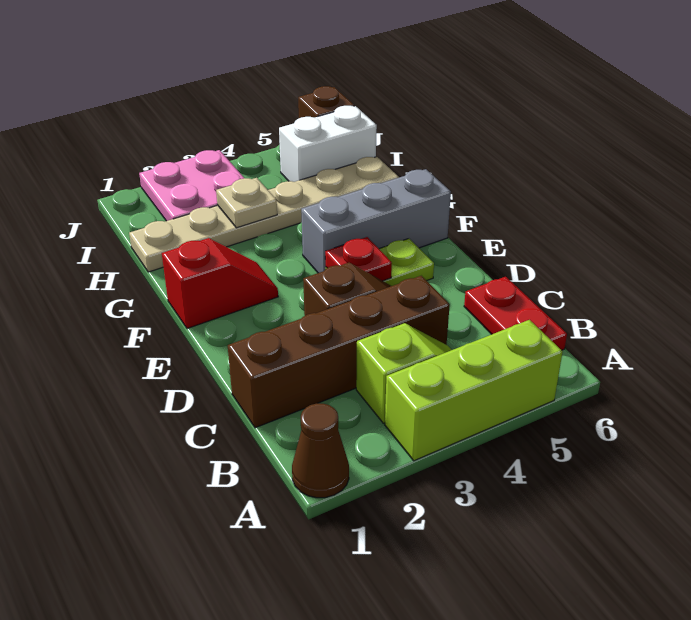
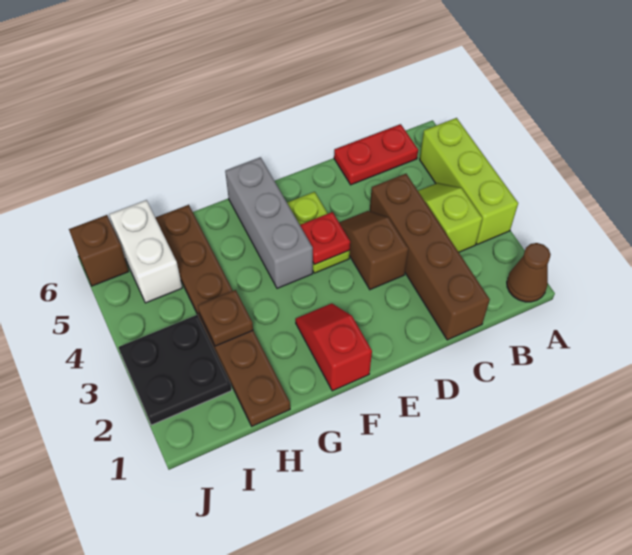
tan plate H1:H6 level 1 -> brown plate H1:H6 level 1
tan plate H3 level 2 -> brown plate H3 level 2
pink plate I2:J3 level 1 -> black plate I2:J3 level 1

